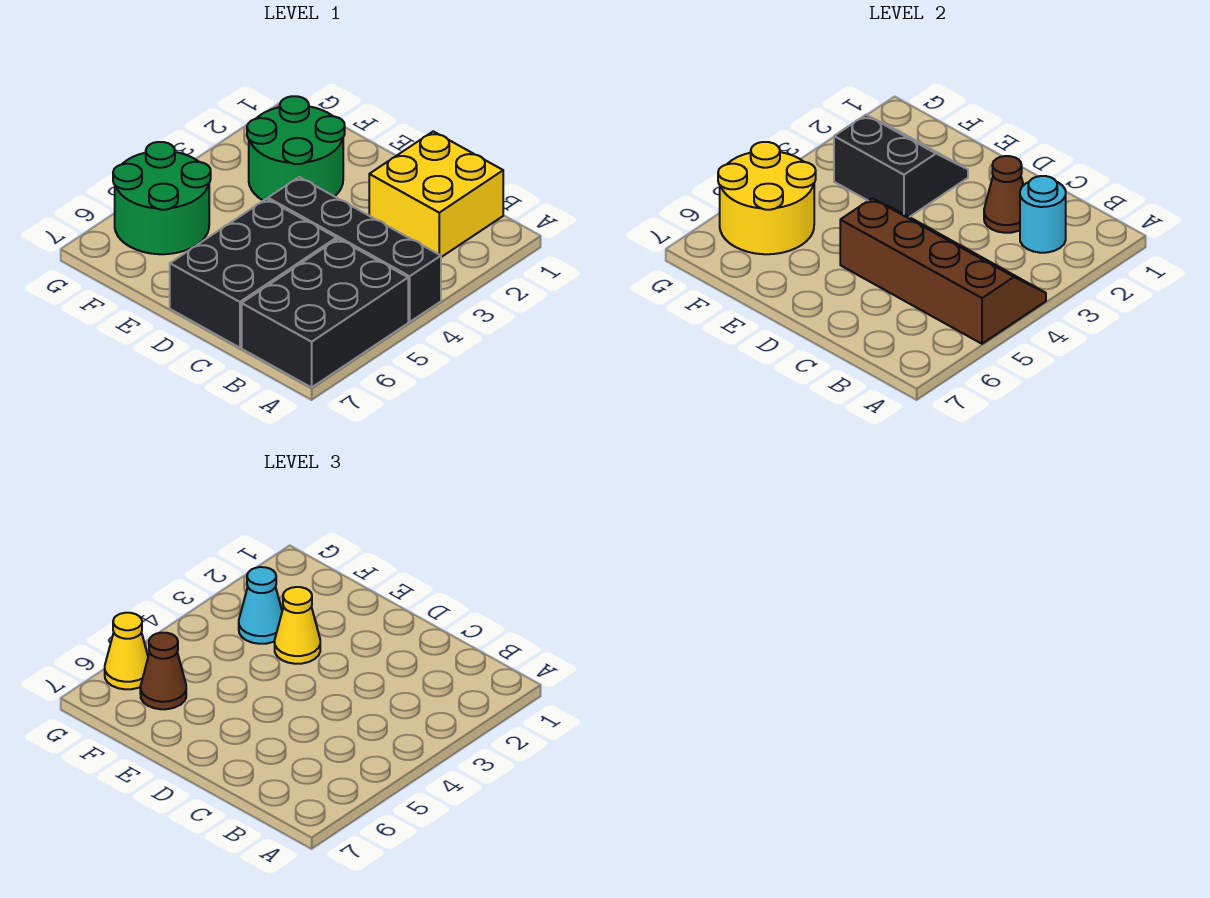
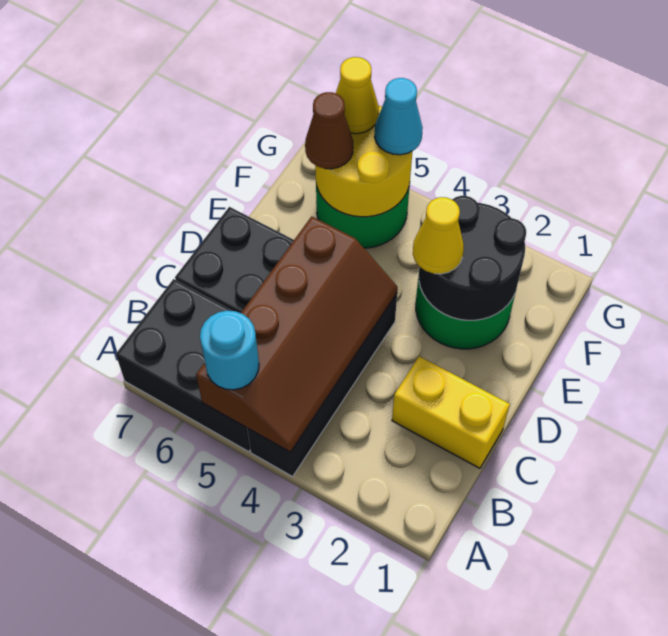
yellow brick B1:C2 level 1 -> yellow brick C1:C2 level 1
cyan round brick B2 level 2 -> cyan round brick A5 level 3
brown cone C2 level 2 -> none
black slope E2:F3 level 2 top 3 -> black round brick E2:F3 level 2
cyan cone F3 level 3 -> cyan cone G5 level 3

